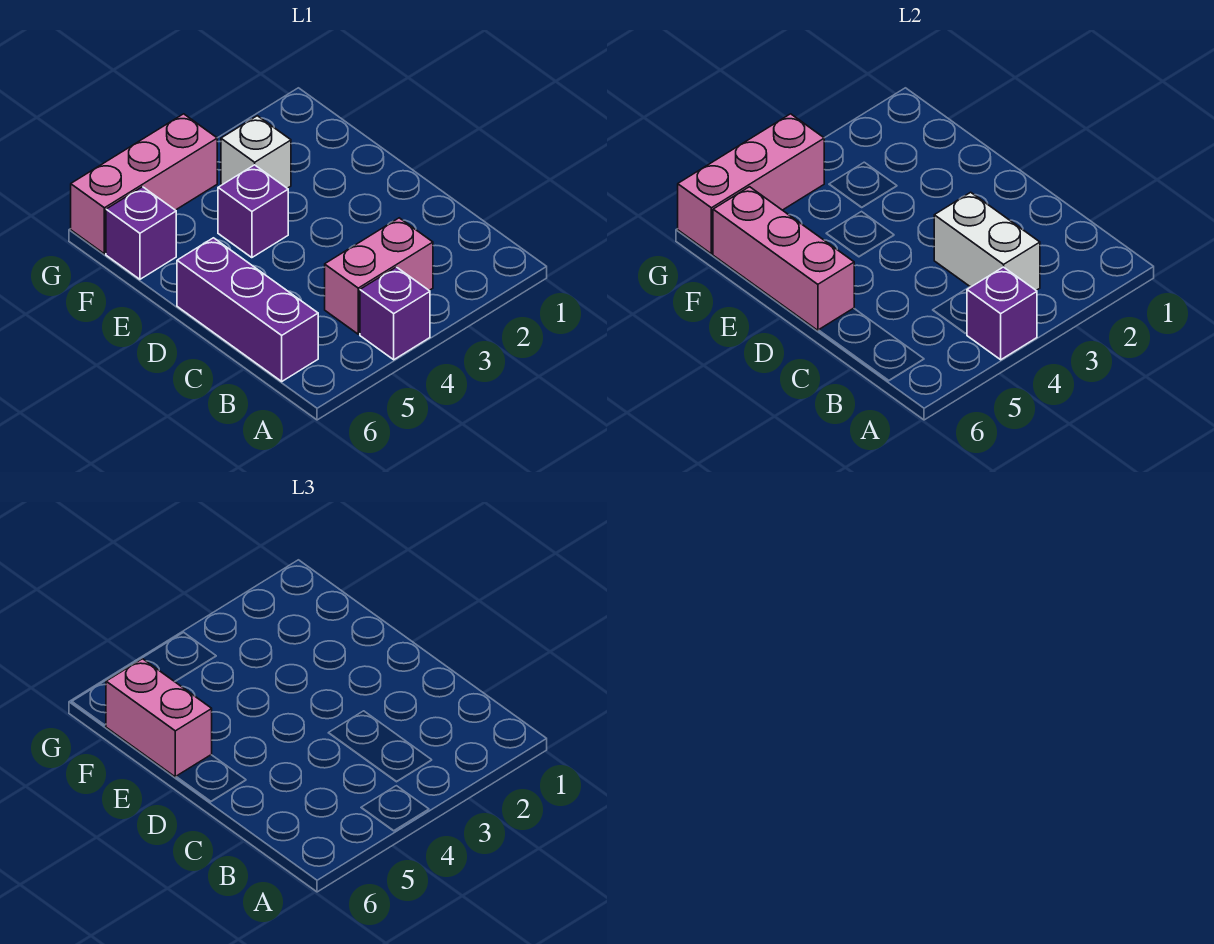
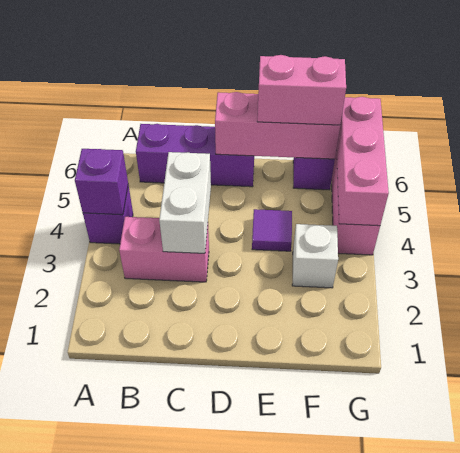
pink brick B3:B4 level 1 -> pink brick B3:C3 level 1
white brick B3:C3 level 2 -> white brick C3:C4 level 2
purple brick E4 level 1 -> purple tile E4 level 1

